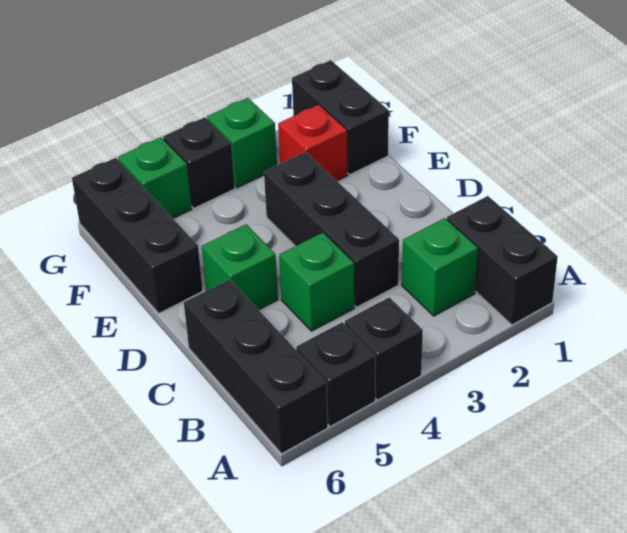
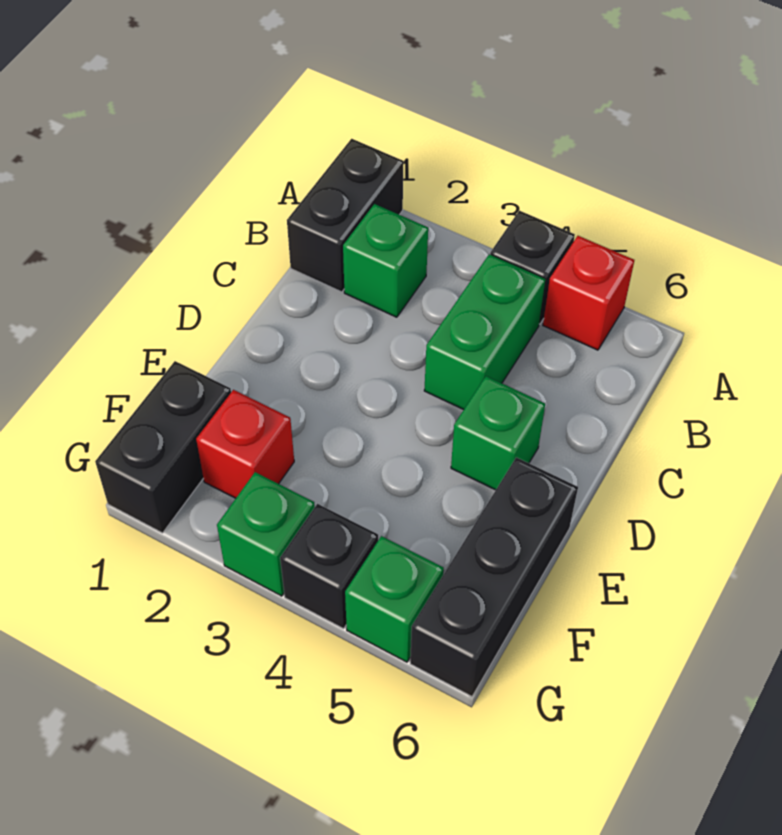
black brick A5 level 1 -> red brick A5 level 1
black brick A6:C6 level 1 -> none
black brick C3:E3 level 1 -> none
green brick C4 level 1 -> green brick B4:C4 level 1

